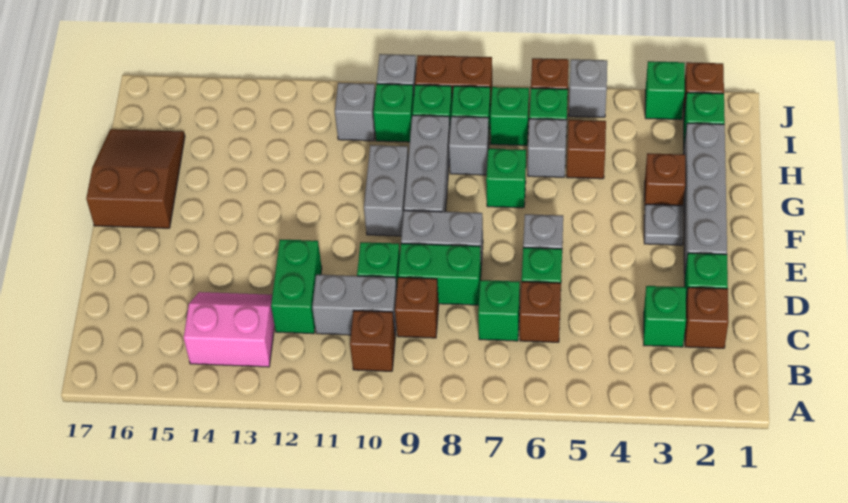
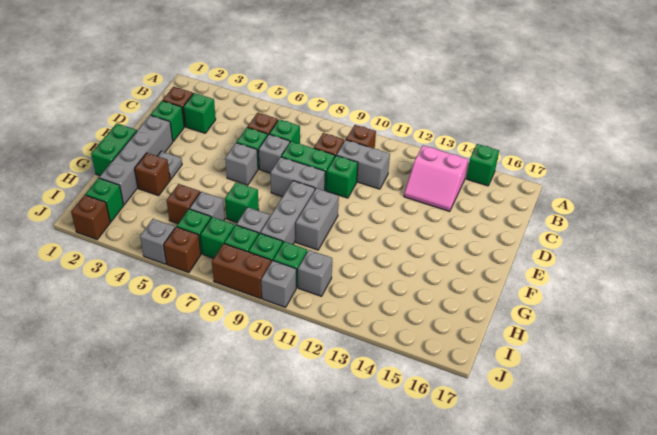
green brick C12:D12 level 1 -> green brick F1:G1 level 1
none -> grey brick D7 level 1
brown slope F16:H17 level 1 top F -> none
green brick J3 level 1 -> green brick A15 level 1

